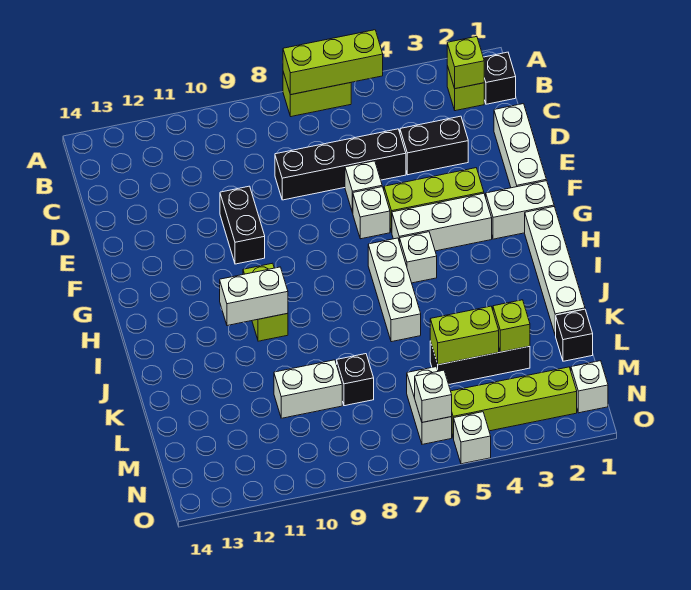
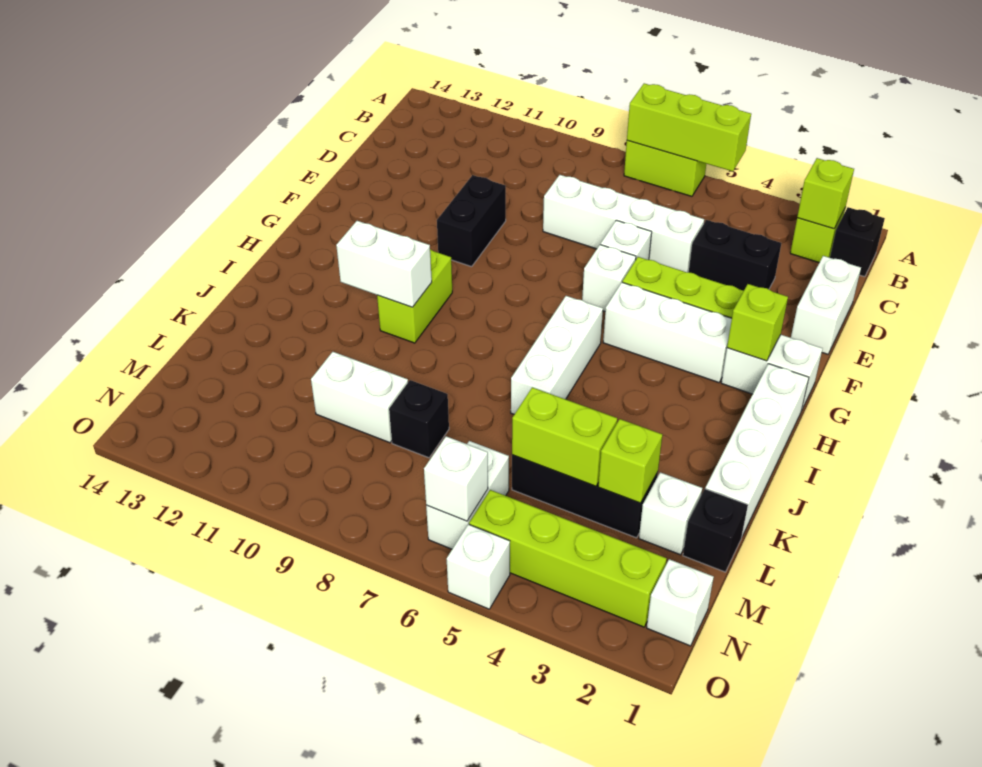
white brick D1:F1 level 1 -> white brick D1:E1 level 1
black brick D5:D8 level 1 -> white brick D5:D8 level 1
none -> lime brick G2 level 2
white brick H5 level 1 -> white brick L2 level 1

